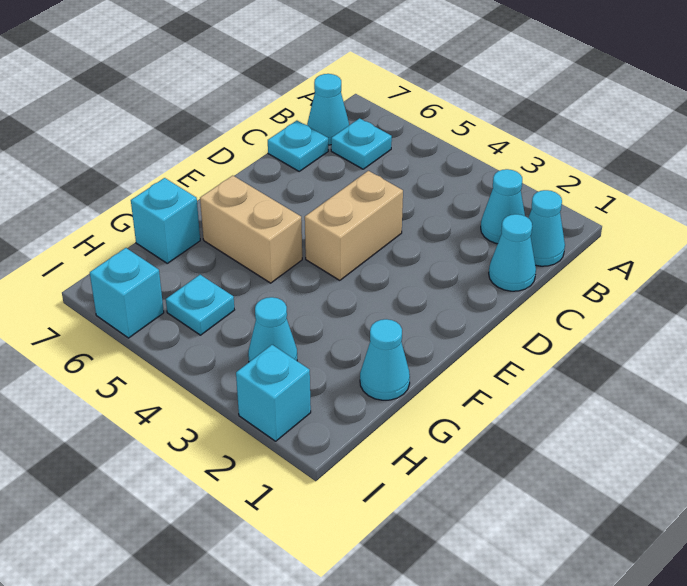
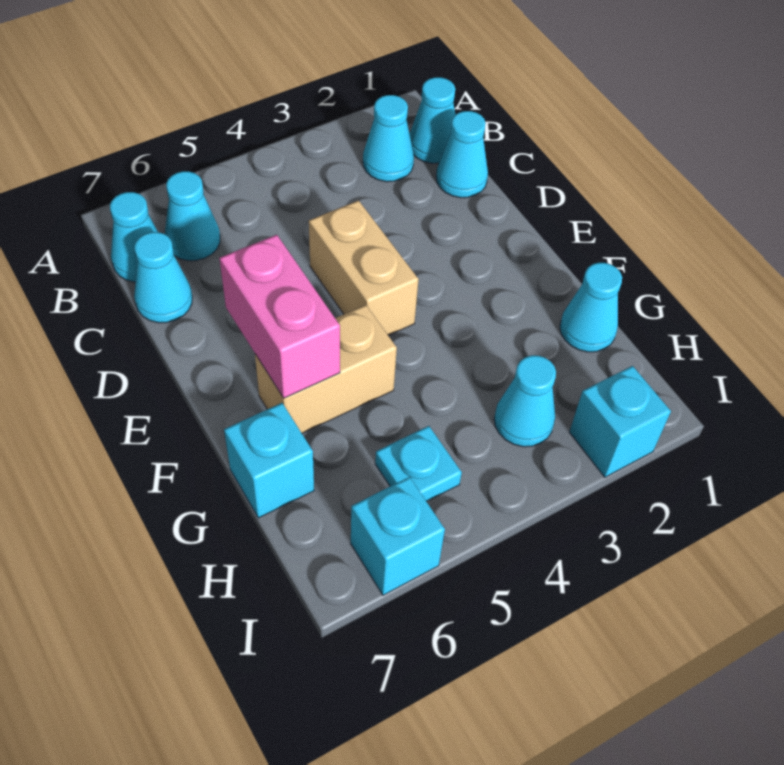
cyan plate B6 level 1 -> cyan cone B6 level 1
cyan plate C7 level 1 -> cyan cone C7 level 1
none -> pink brick E6:F6 level 2

